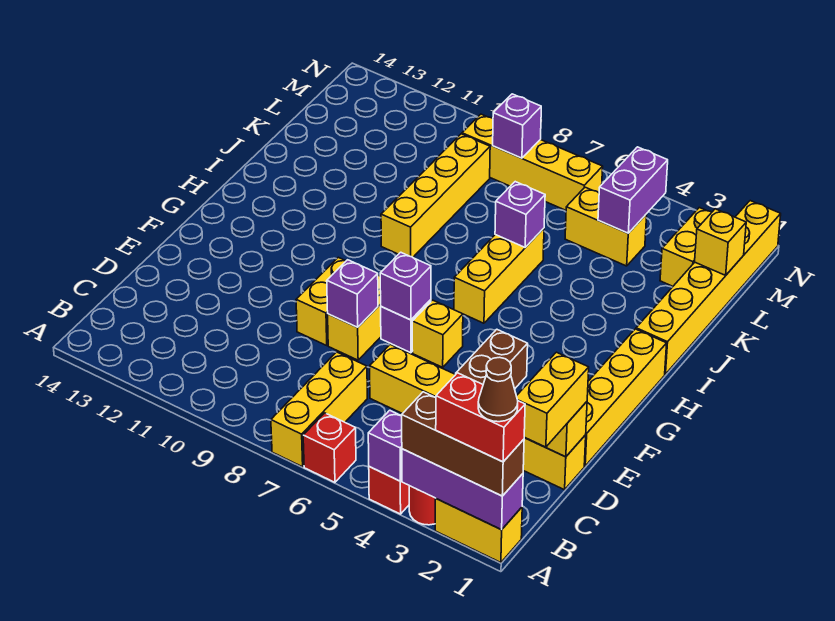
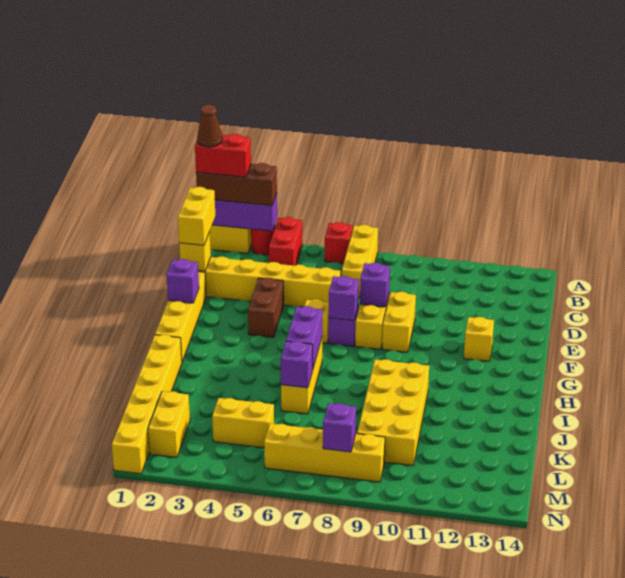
purple brick A4 level 2 -> purple brick F1 level 2
yellow brick I9:L9 level 1 -> yellow brick I9:L10 level 1
yellow brick L1 level 2 -> yellow brick F12 level 1
purple brick L4:M4 level 2 -> purple brick H6:I6 level 2

